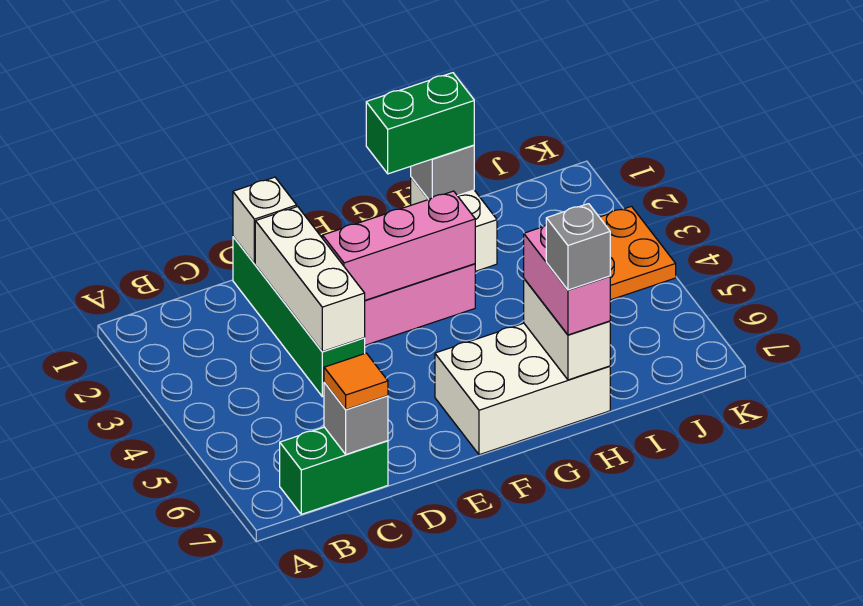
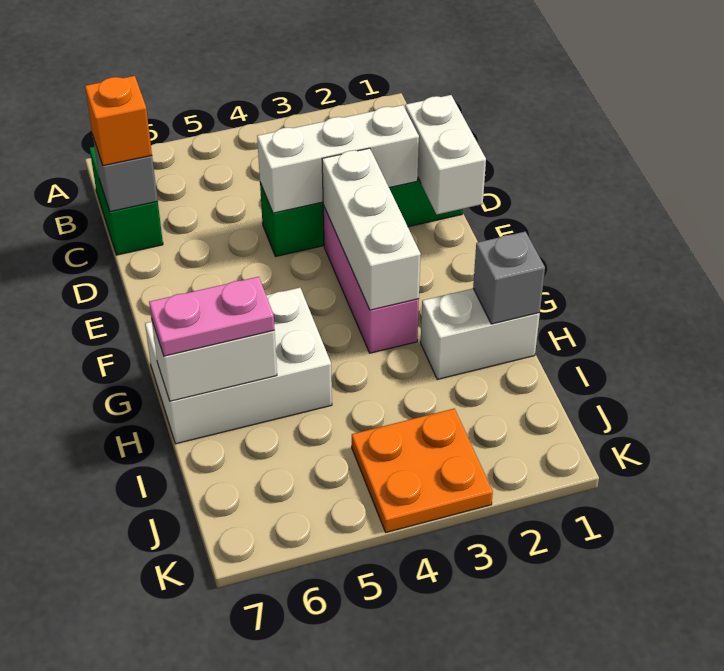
orange tile C7 level 3 -> orange brick C7 level 3
white brick D1 level 2 -> white brick D1:E1 level 2
pink brick E3:G3 level 2 -> white brick E3:G3 level 2
white brick F6:H7 level 1 -> white brick G5:H7 level 1
green brick G1:H1 level 3 -> none
pink brick H6:H7 level 3 -> pink plate H6:H7 level 3
grey brick H7 level 4 -> none

